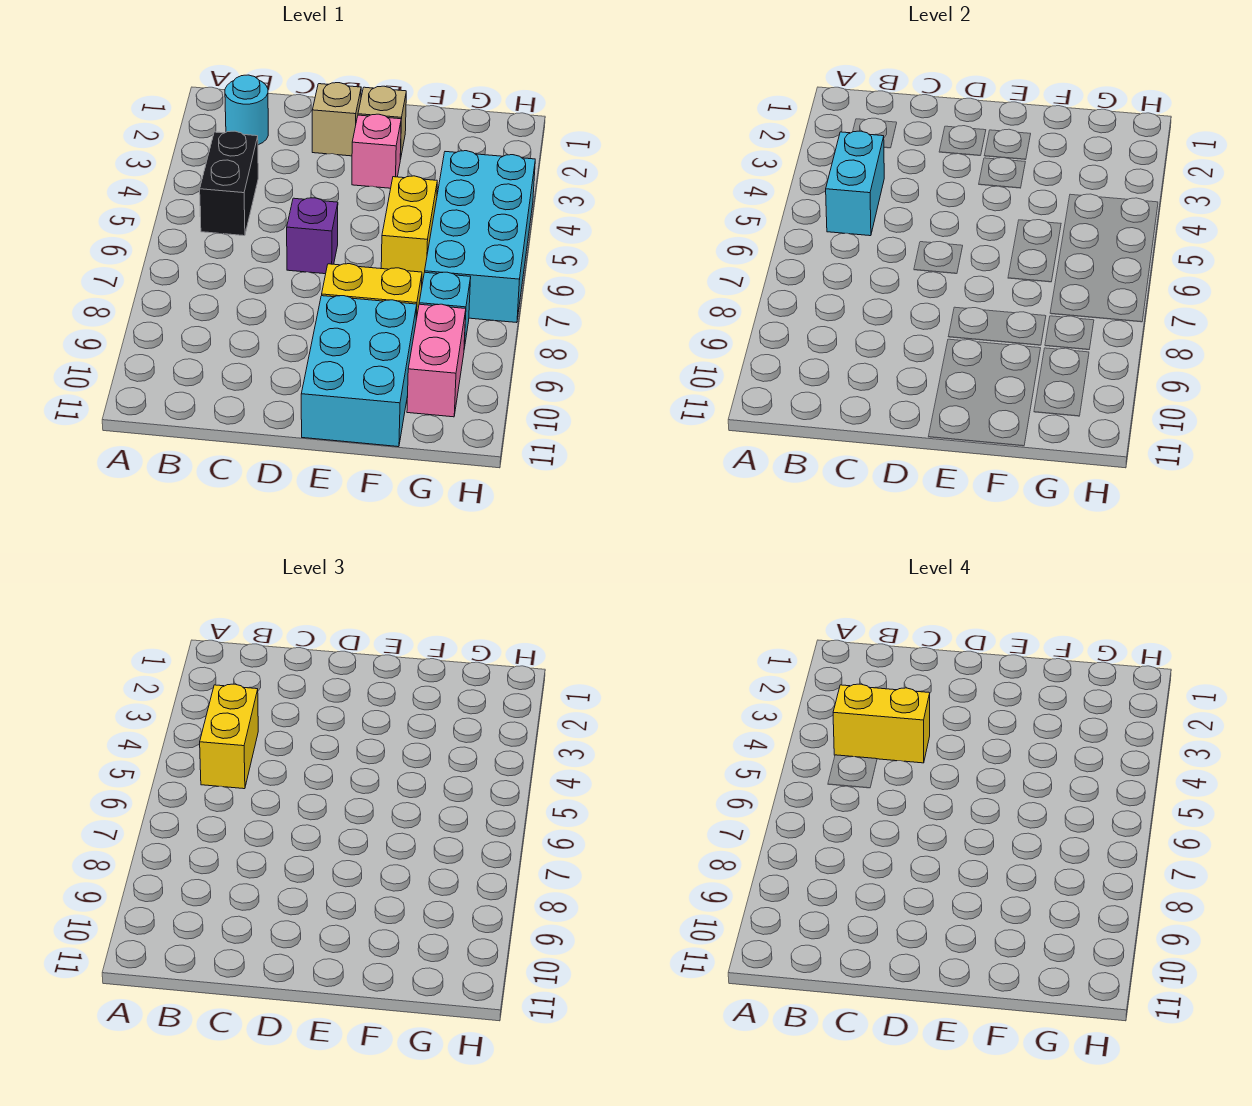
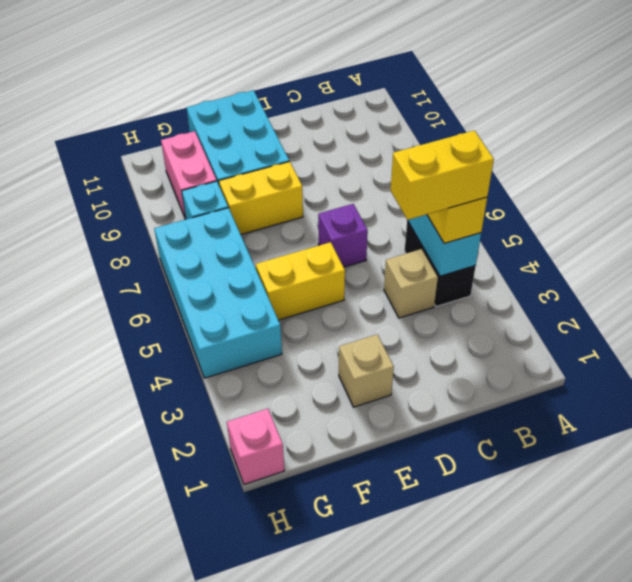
cyan round brick B2 level 1 -> none
tan brick D2 level 1 -> tan brick C4 level 1
pink brick E3 level 1 -> pink brick H1 level 1
yellow brick F5:F6 level 1 -> yellow brick E5:F5 level 1

